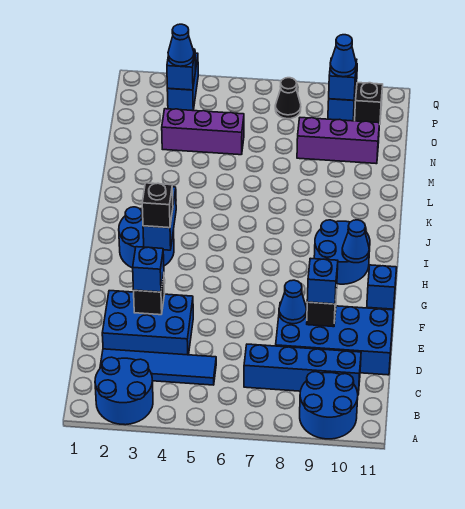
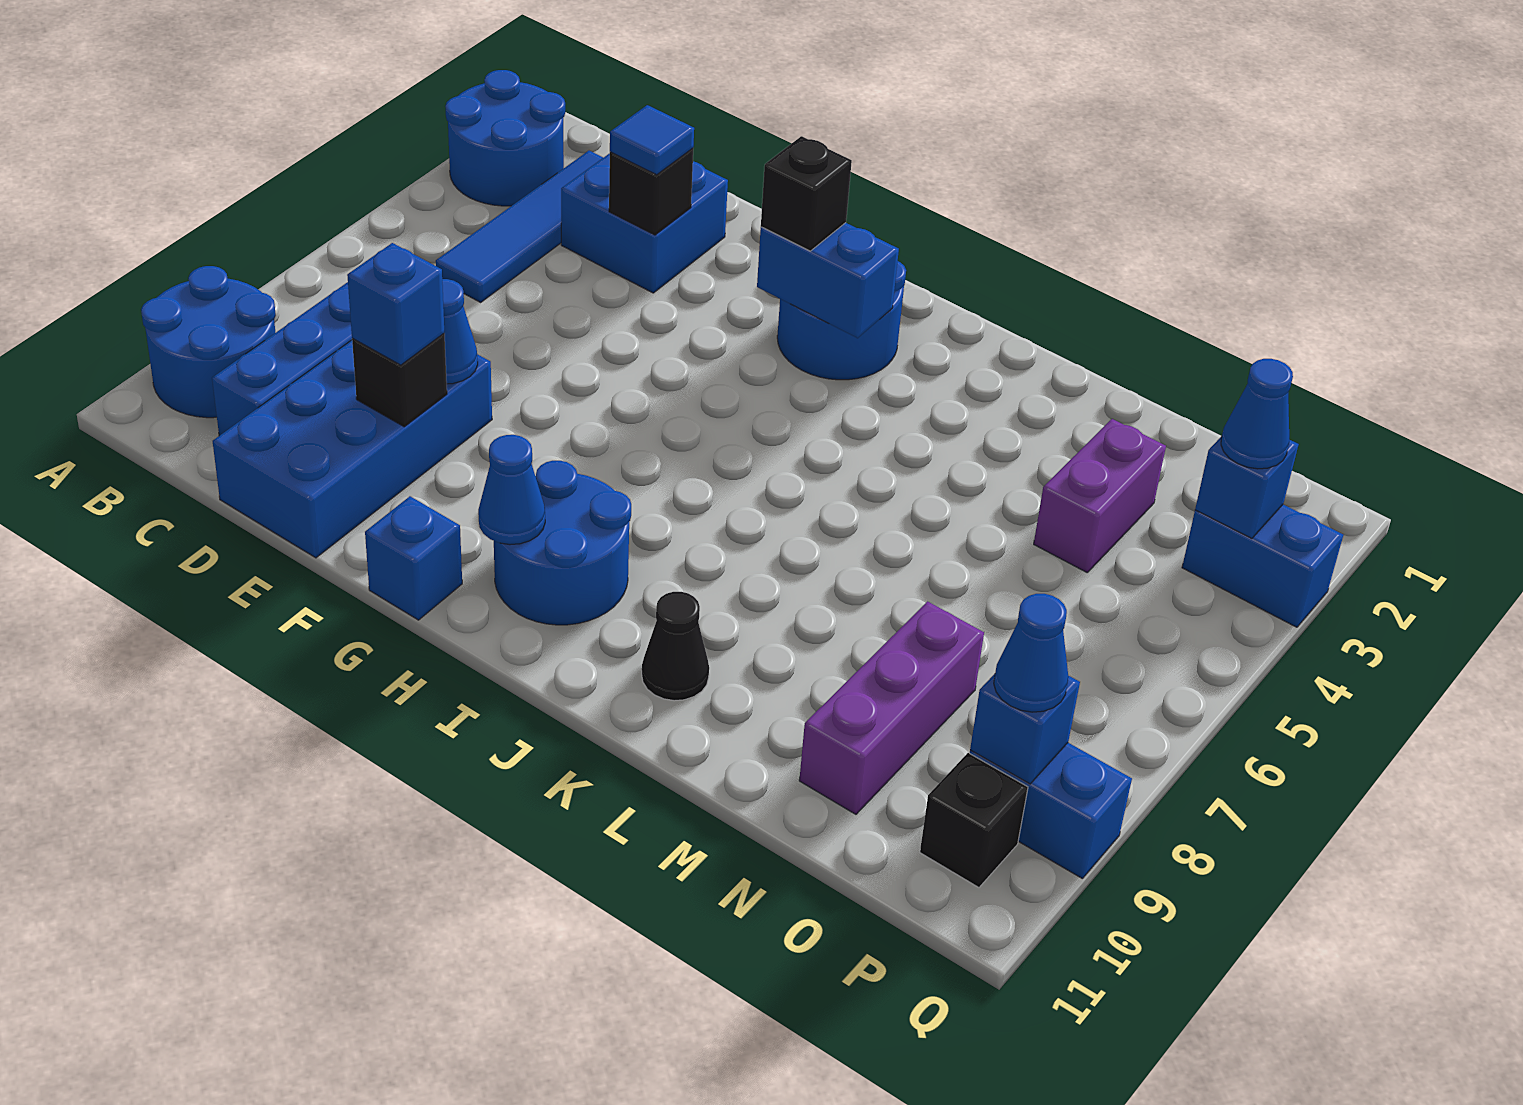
blue brick D2:E4 level 1 -> blue brick D2:E3 level 1
blue brick E3 level 3 -> blue tile E3 level 3
purple brick N3:N5 level 1 -> purple brick N3:N4 level 1
black cone P7 level 1 -> black cone K10 level 1

